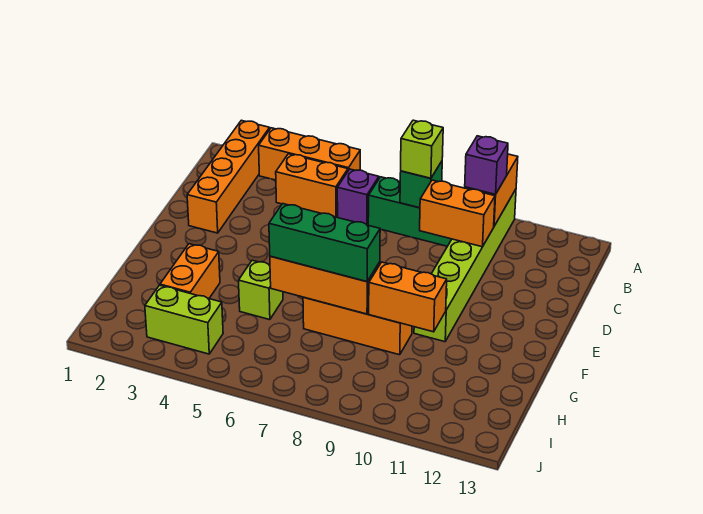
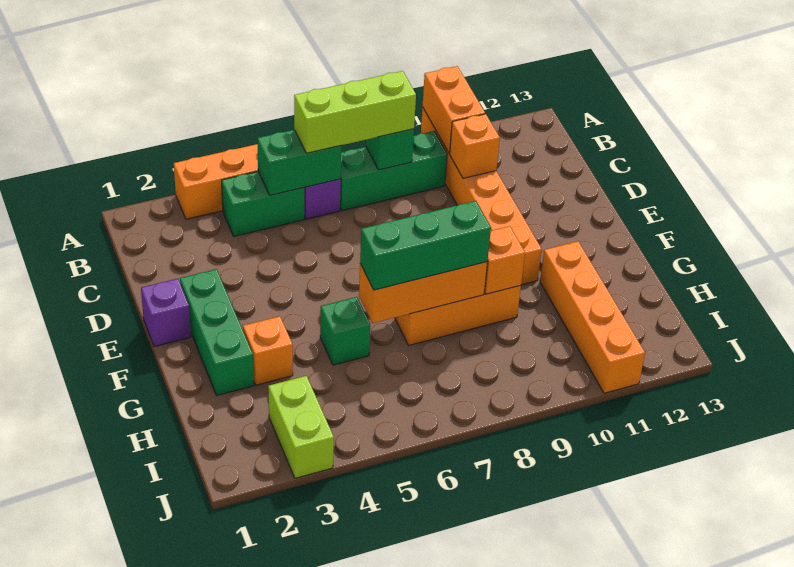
orange brick A2:D2 level 1 -> orange brick G11:J11 level 1
lime brick A10:F10 level 1 -> orange brick A10:F10 level 1
orange brick B4:B5 level 1 -> green brick B4:B5 level 1
none -> green brick B5:B6 level 2
lime brick B8 level 3 -> lime brick B6:B8 level 3
purple brick B10 level 3 -> purple brick E1 level 1
orange brick C9:C10 level 2 -> orange brick C10 level 2
none -> green brick E2:G2 level 1
orange brick G3:H3 level 1 -> orange brick G3 level 1
lime brick G5 level 1 -> green brick G5 level 1
orange brick G9:G10 level 2 -> orange brick G9 level 2
lime brick I3:I4 level 1 -> lime brick I3:J3 level 1

